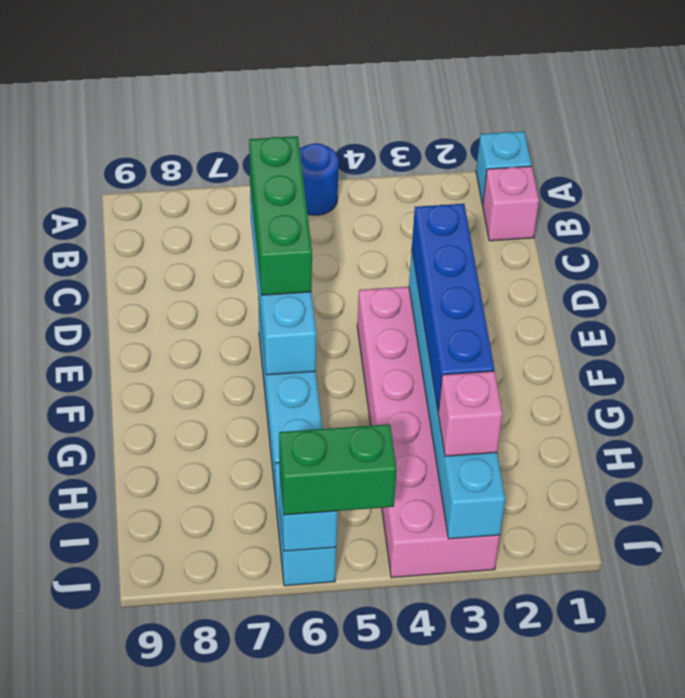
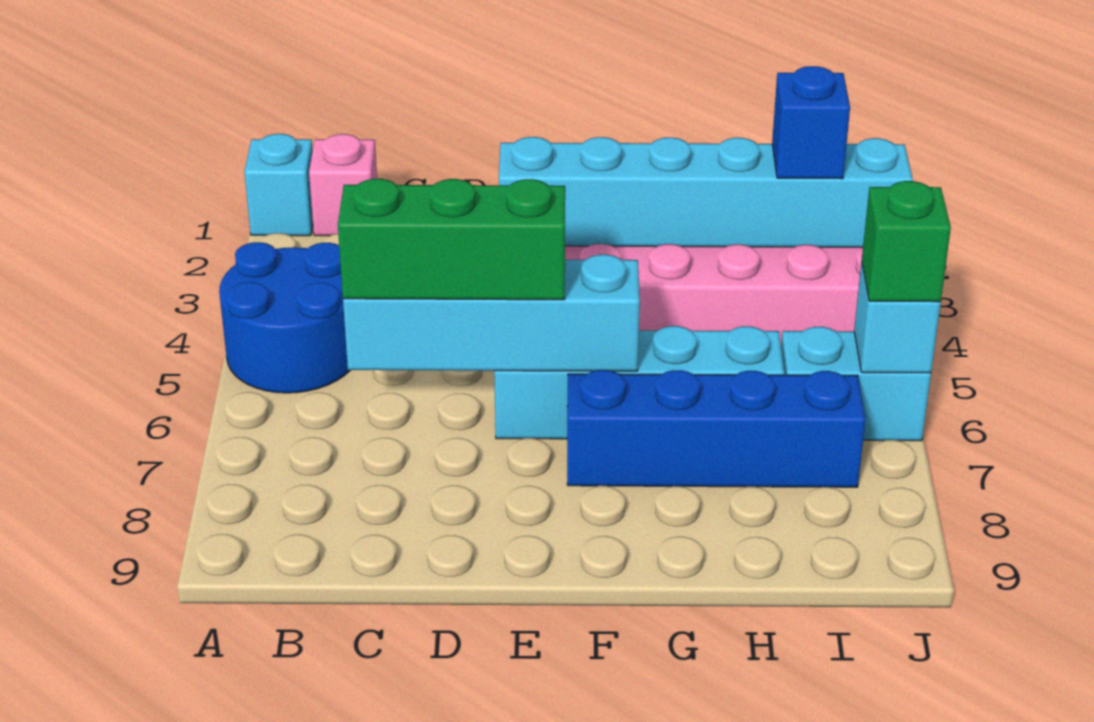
blue round brick A5 level 1 -> blue round brick A4:B5 level 1
blue brick E3:H3 level 3 -> blue brick F7:I7 level 1
pink brick I3 level 3 -> blue brick I3 level 3
green brick J5:J6 level 3 -> green brick J6 level 3

